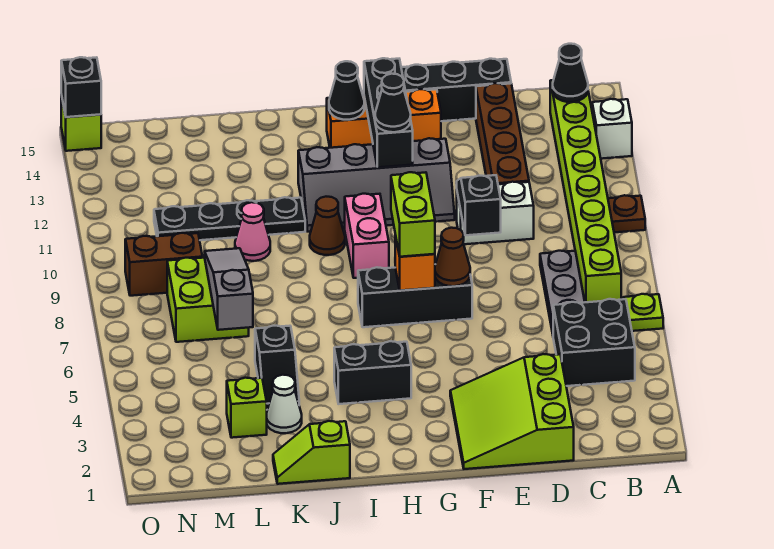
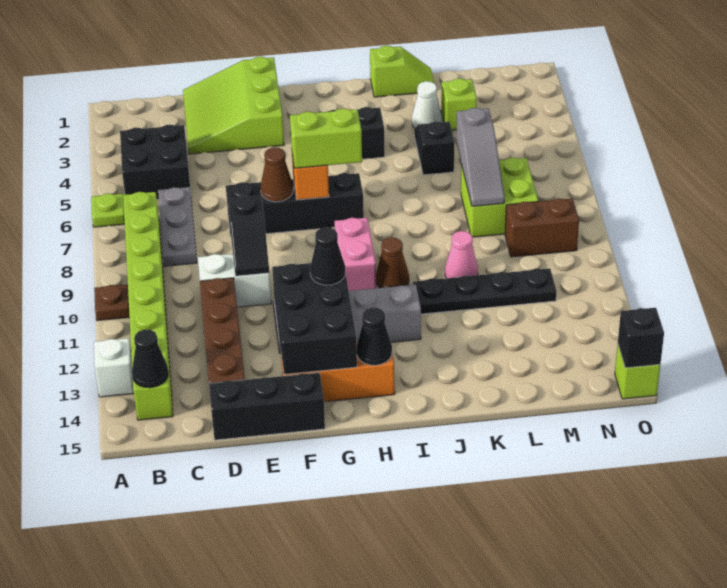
lime slope D1:F3 level 1 top D -> lime slope D1:F3 level 1 top F
black brick F7:H7 level 1 -> black brick E7:H7 level 1
lime brick G7:G8 level 3 -> lime brick G7:H7 level 3
black brick G12:G14 level 2 -> black brick F12:G14 level 2

